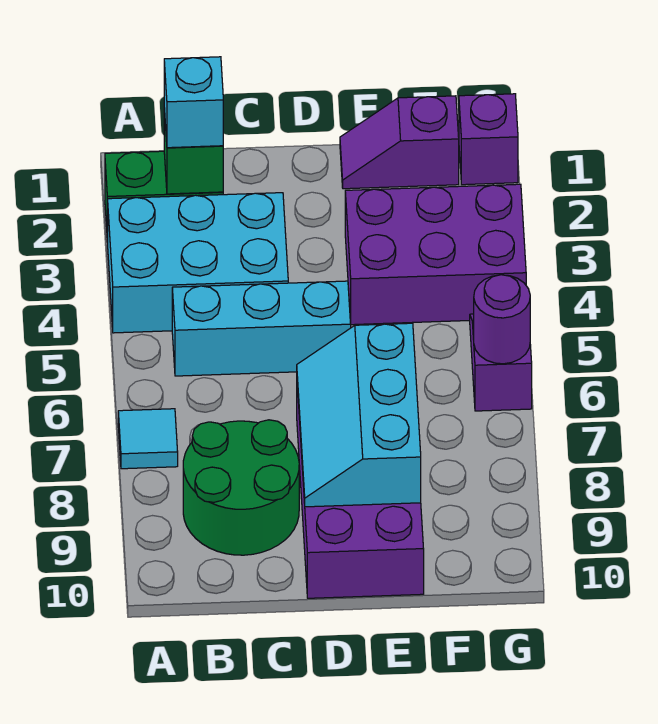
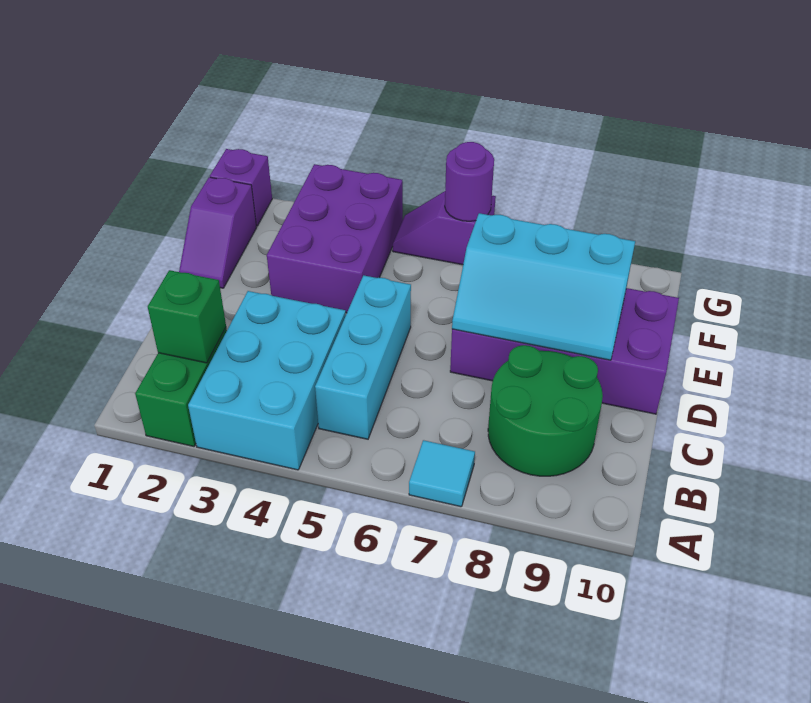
cyan brick B2 level 3 -> none

